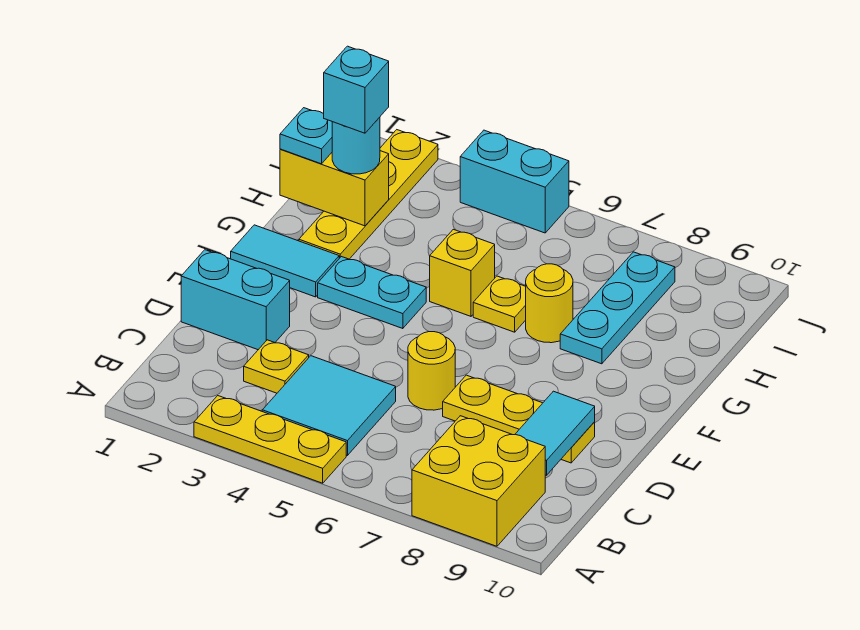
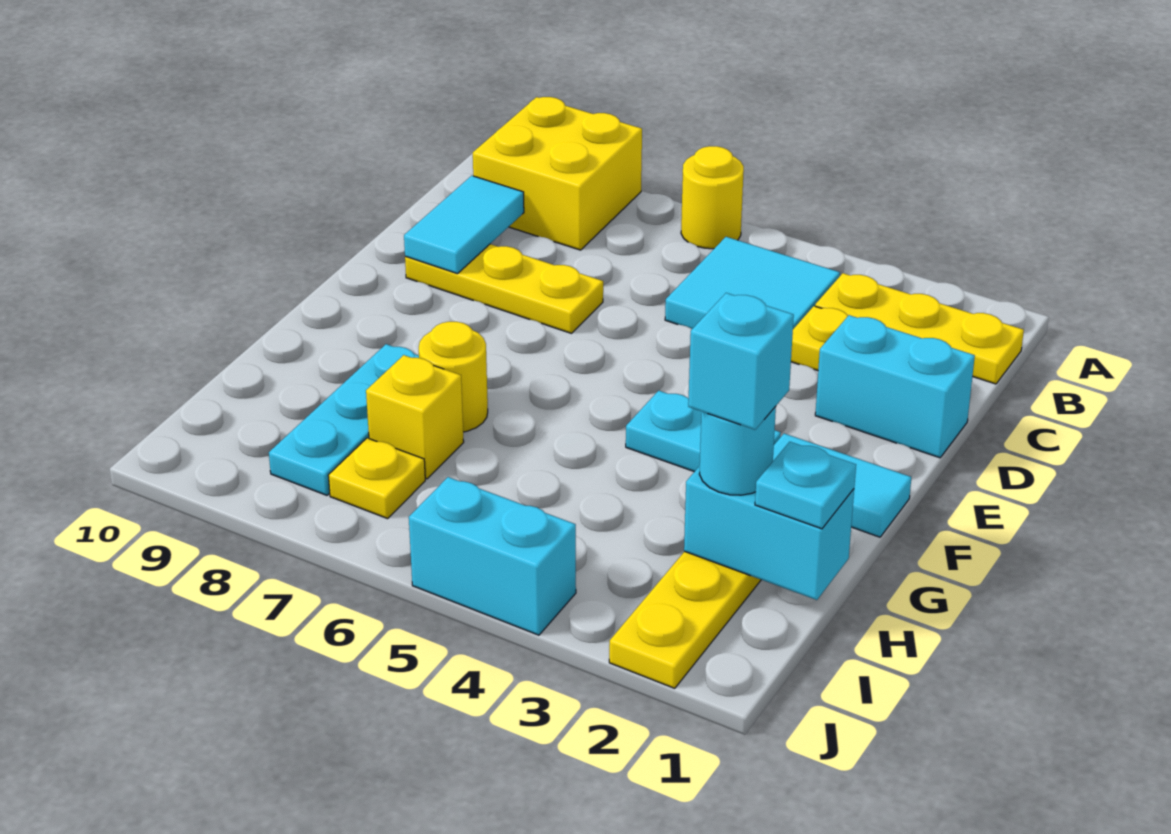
yellow plate A3:A5 level 1 -> yellow plate B1:B3 level 1
yellow round brick D6 level 1 -> yellow round brick A6 level 1
yellow brick G5 level 1 -> yellow brick H7 level 1
yellow plate G6 level 1 -> yellow plate I7 level 1
yellow brick H1:H2 level 2 -> cyan brick H1:H2 level 2

